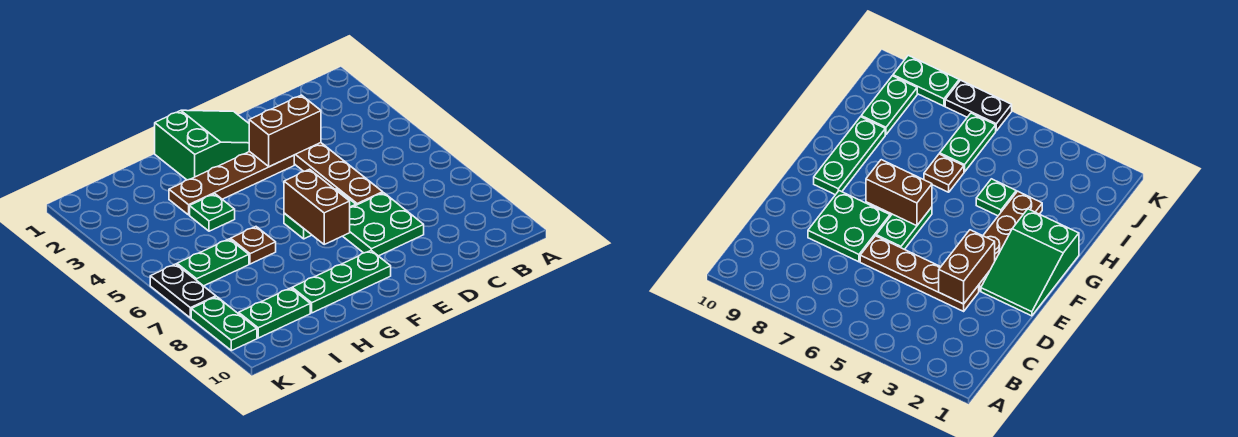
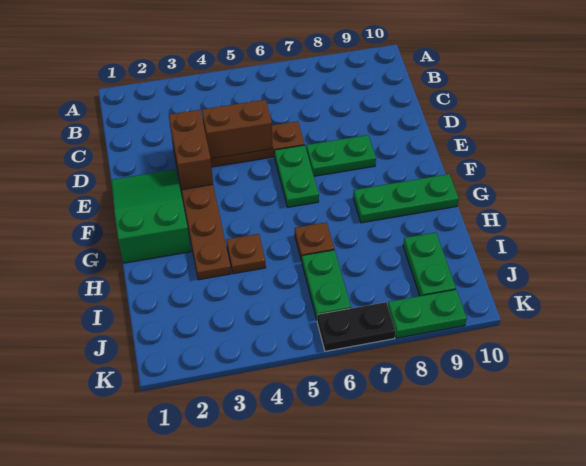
green plate D7:E8 level 1 -> green plate E7:E8 level 1
brown brick F6:F7 level 2 -> brown brick D4:D5 level 2
green plate F9:H9 level 1 -> green plate G8:G10 level 1
green plate H4 level 1 -> brown plate H4 level 1

